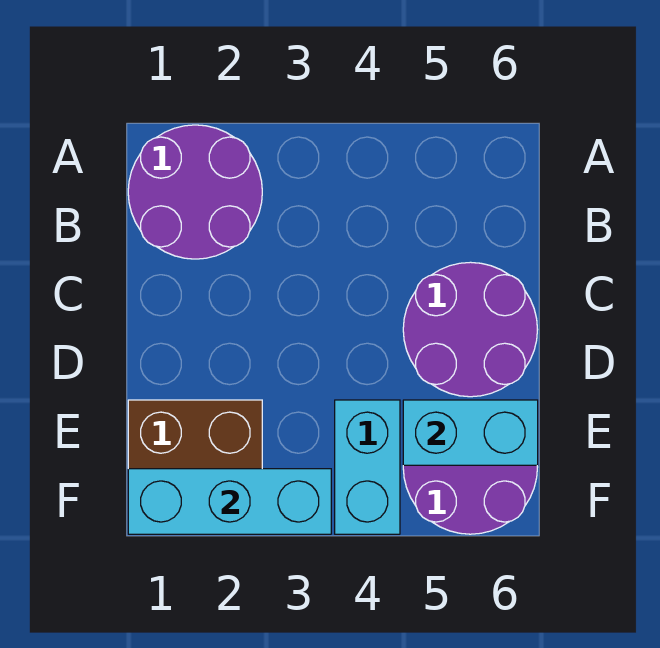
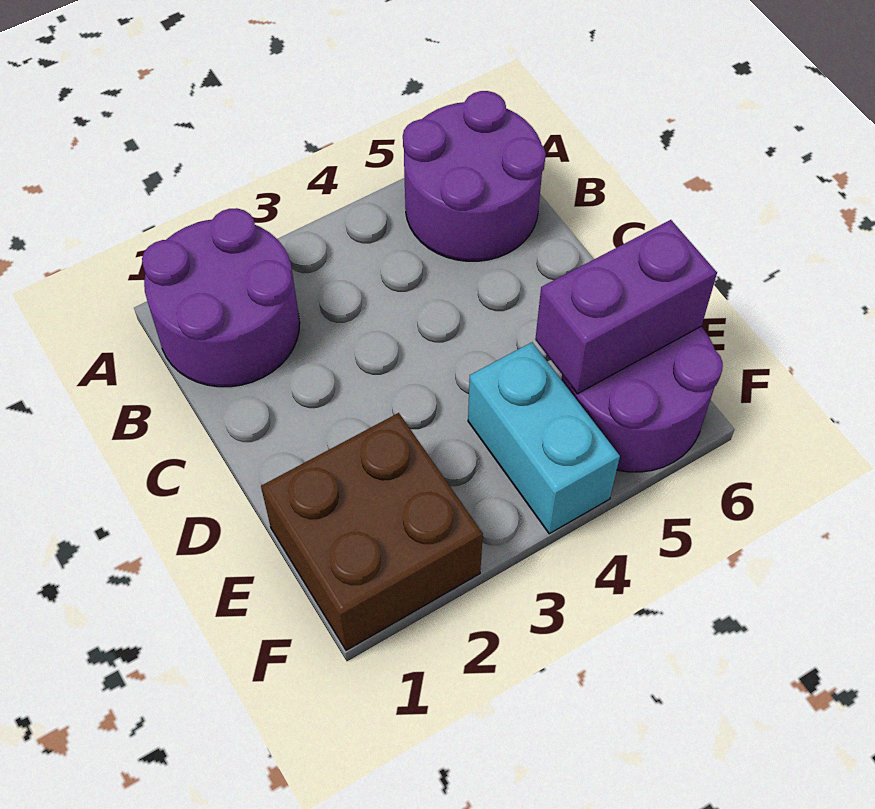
purple round brick C5:D6 level 1 -> purple round brick A5:B6 level 1
cyan brick E5:E6 level 2 -> purple brick E5:E6 level 2
cyan brick F1:F3 level 2 -> none

